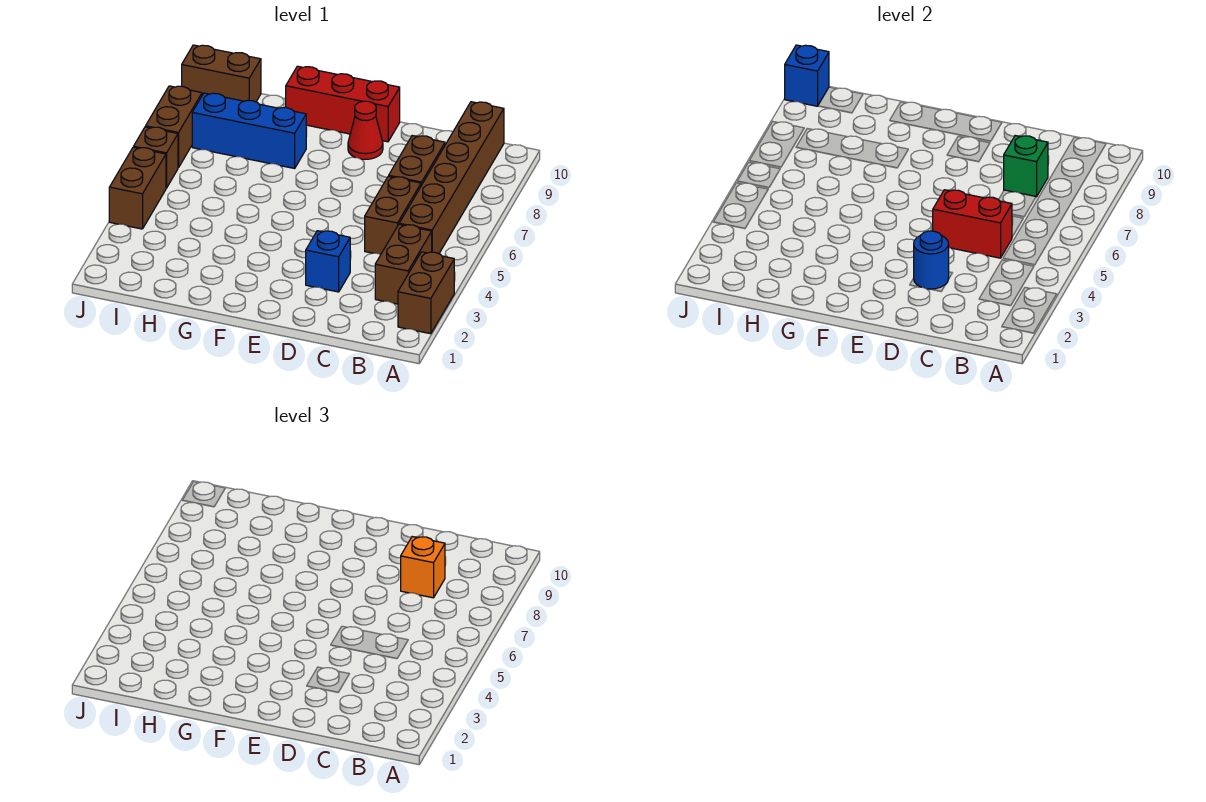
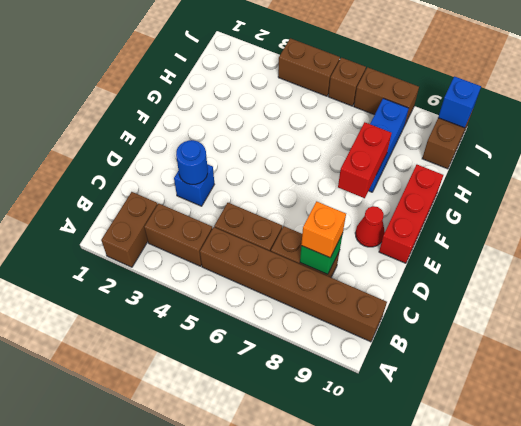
brown brick A2:A3 level 1 -> brown brick A2:B2 level 1
red brick C5:D5 level 2 -> red brick F8:G8 level 2

